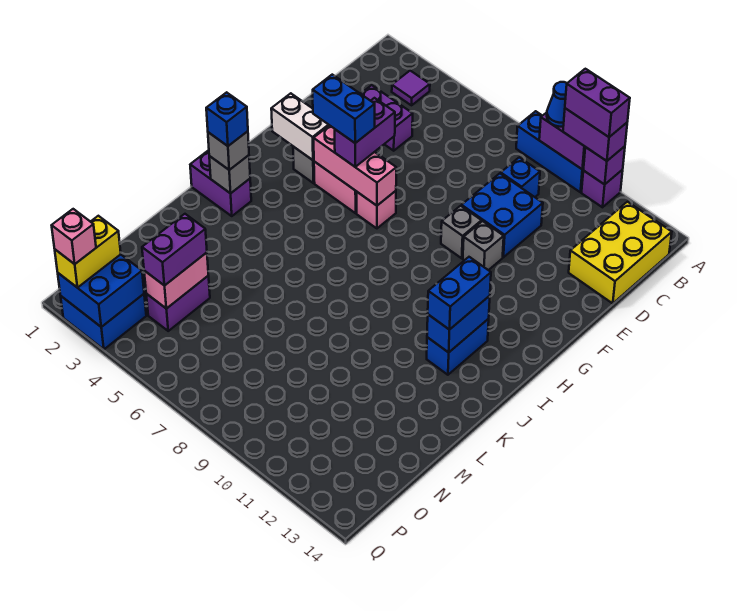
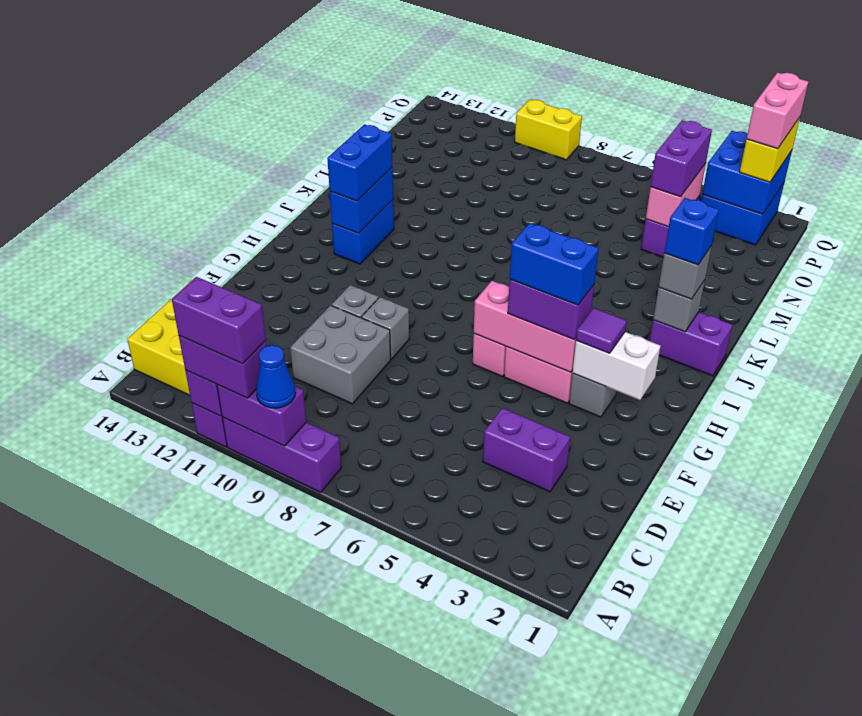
blue brick A8:A10 level 1 -> purple brick A8:A10 level 1
purple tile B3 level 1 -> purple tile G3 level 3
blue brick C9 level 1 -> none
blue brick D9:E10 level 1 -> grey brick D9:E10 level 1
purple brick F5:G5 level 3 -> purple brick G4:G5 level 3
pink brick Q2 level 4 -> pink brick P2:Q2 level 4
none -> yellow brick Q9:Q10 level 1

